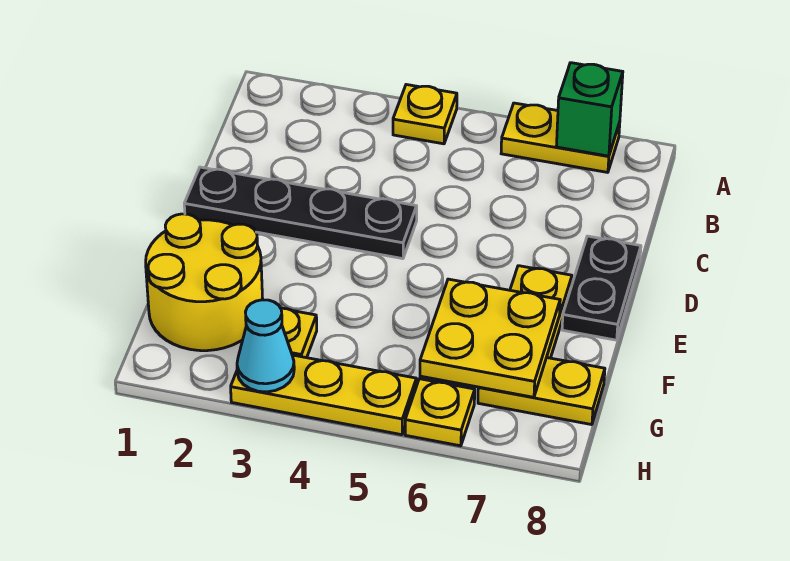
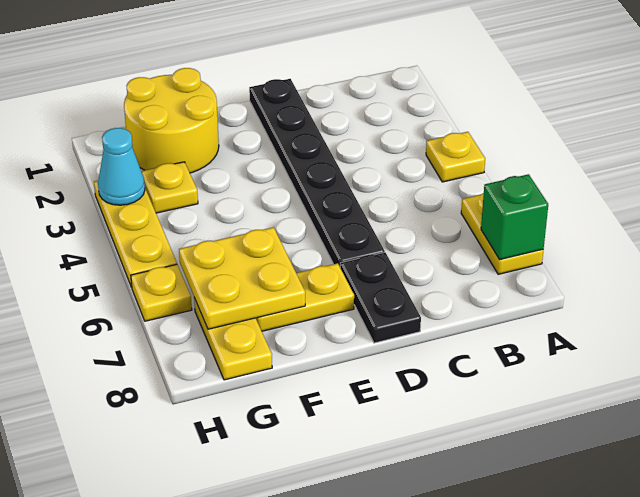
black plate D1:D4 level 1 -> black plate D1:D6 level 1
black plate D8:E8 level 1 -> black plate D7:D8 level 1

